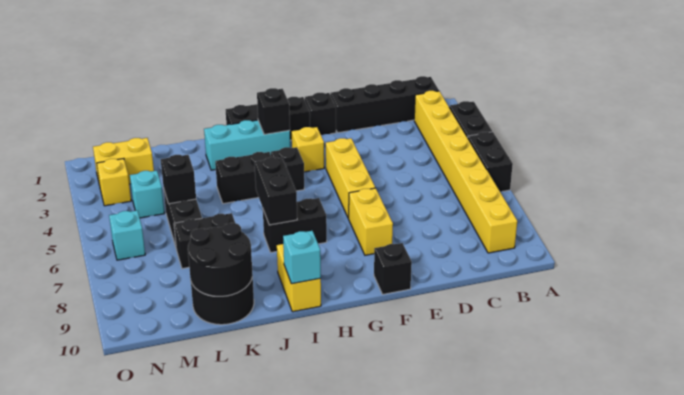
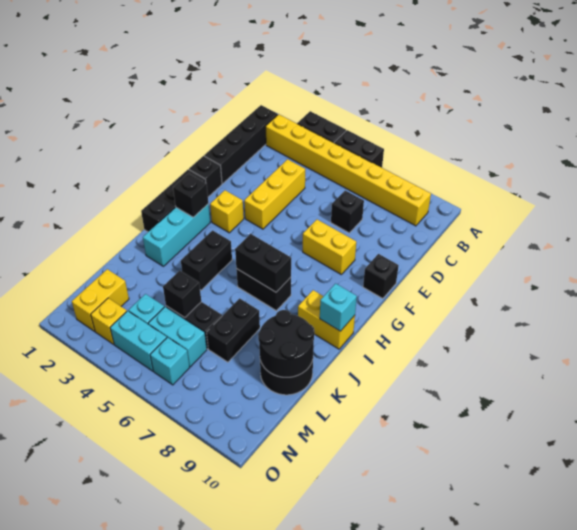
yellow brick F4:F6 level 1 -> yellow brick D4:F4 level 1
black brick H4 level 1 -> black brick D7 level 1
black brick H7:I7 level 1 -> black brick I6:I7 level 1
none -> cyan brick M5:M6 level 1
none -> cyan brick N4:N5 level 1

